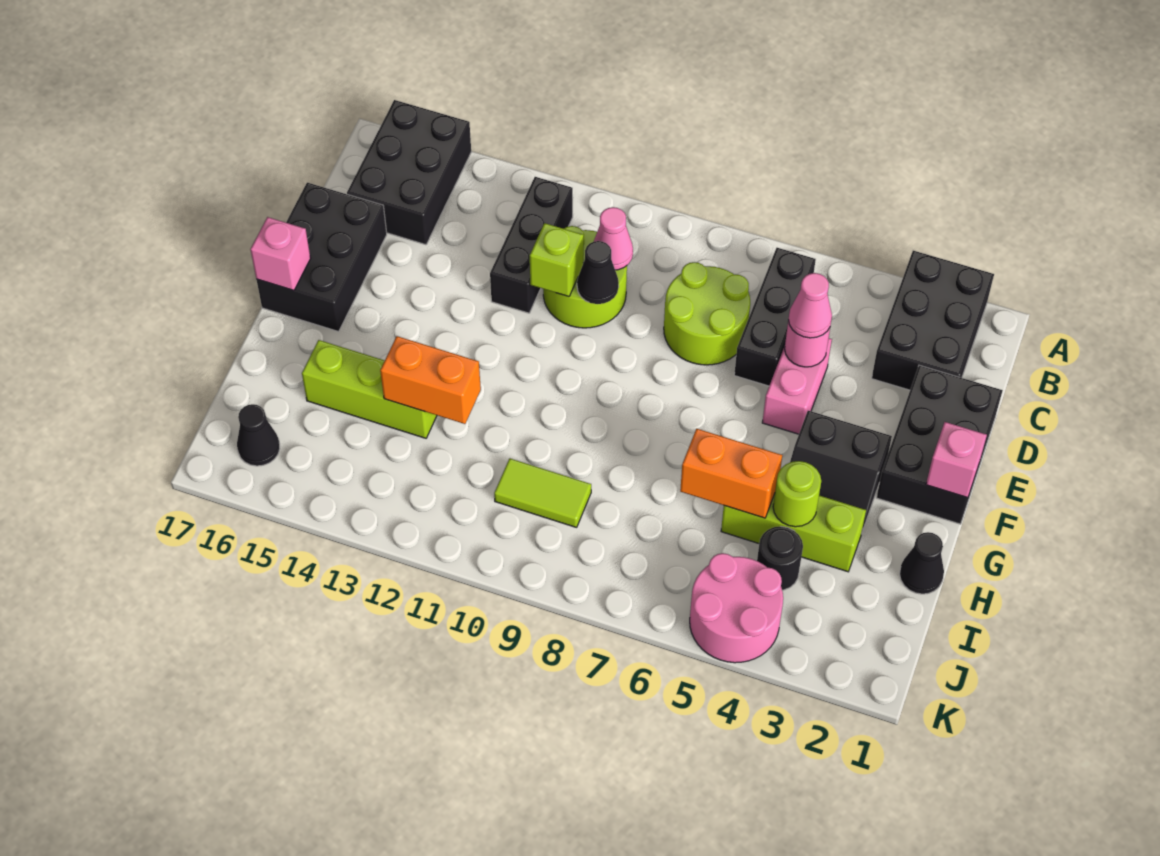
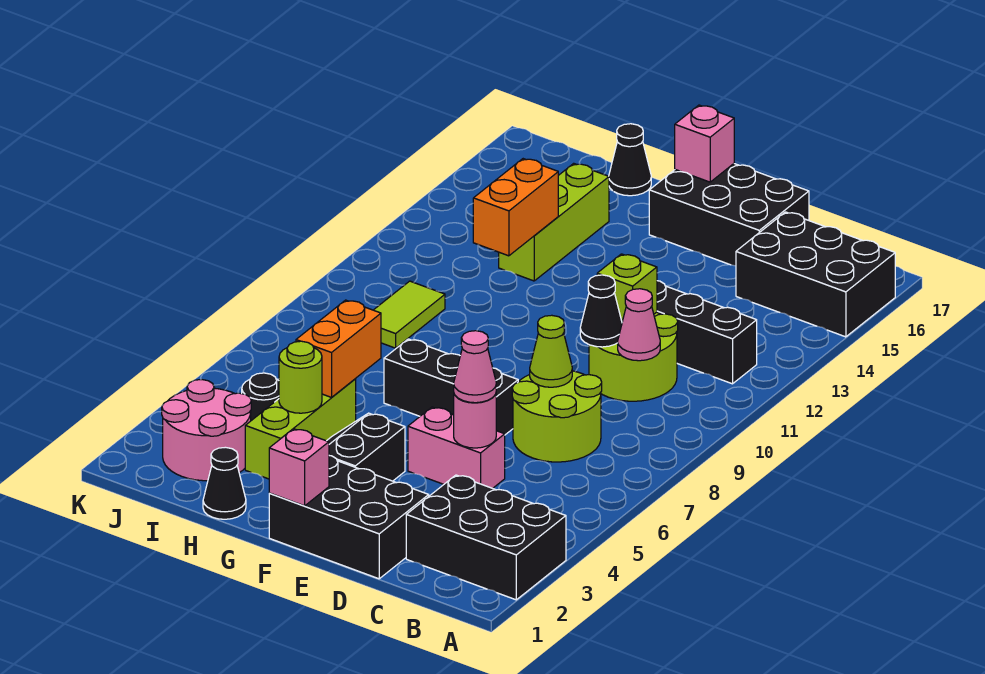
black brick B6:D6 level 1 -> black brick E7:G7 level 1
none -> lime cone D8 level 2
pink round brick J4:K5 level 1 -> pink round brick I2:J3 level 1
black cone J16 level 1 -> black cone H17 level 1

